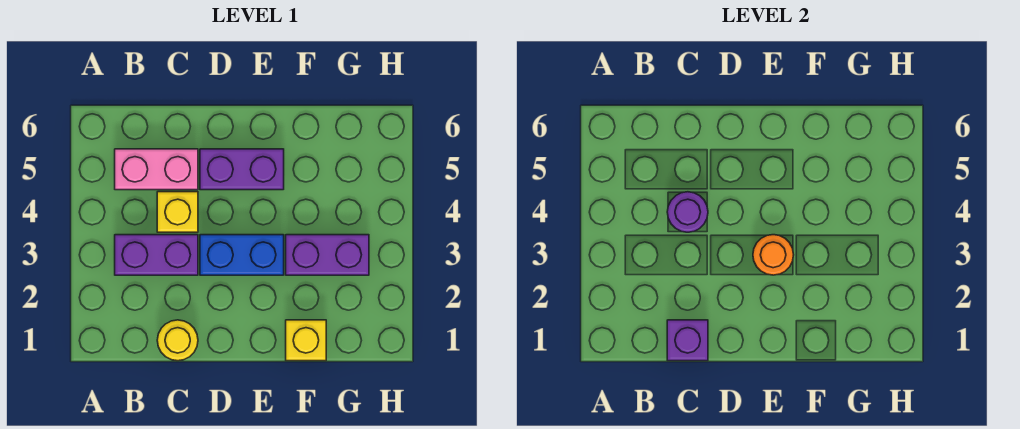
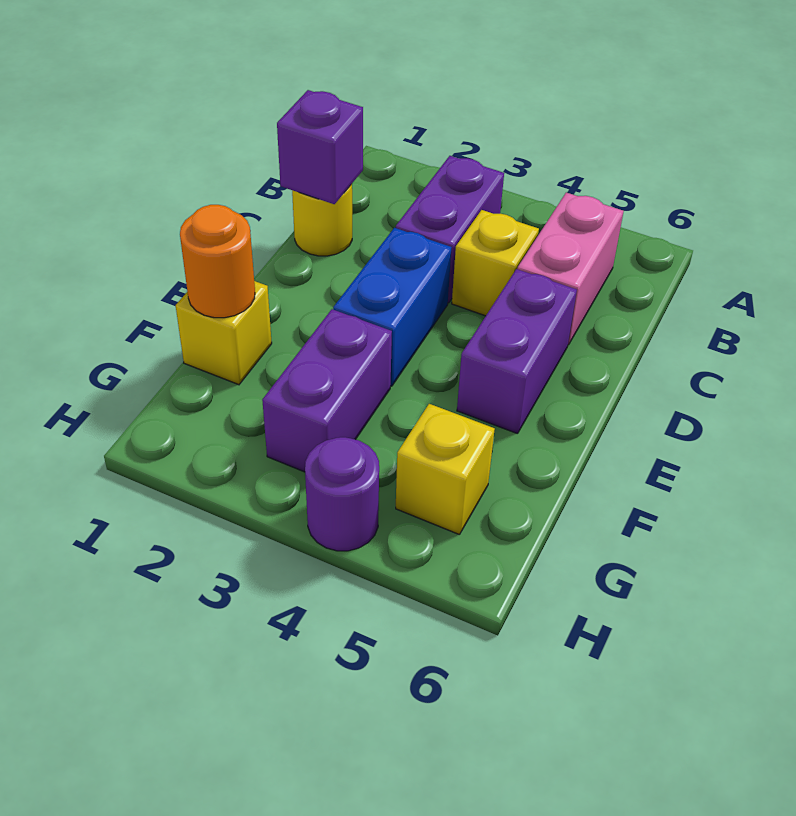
purple round brick C4 level 2 -> purple round brick H4 level 1
orange round brick E3 level 2 -> orange round brick F1 level 2
none -> yellow brick G5 level 1

